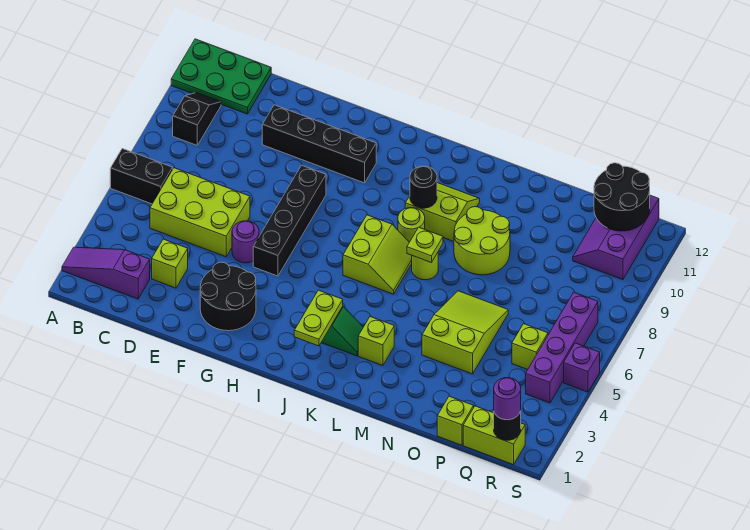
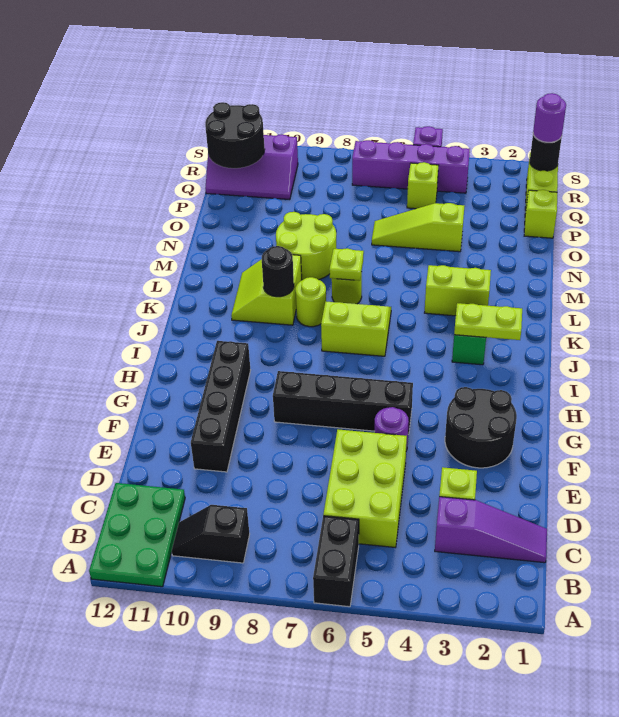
purple slope A2:C2 level 1 top C -> purple slope C1:C3 level 1 top 3
lime brick L3 level 1 -> lime brick L3:L4 level 1
lime slope N4:O6 level 1 top 4 -> lime slope O4:O6 level 1 top 4

